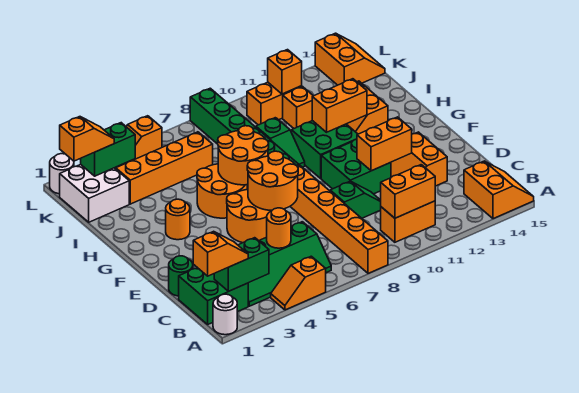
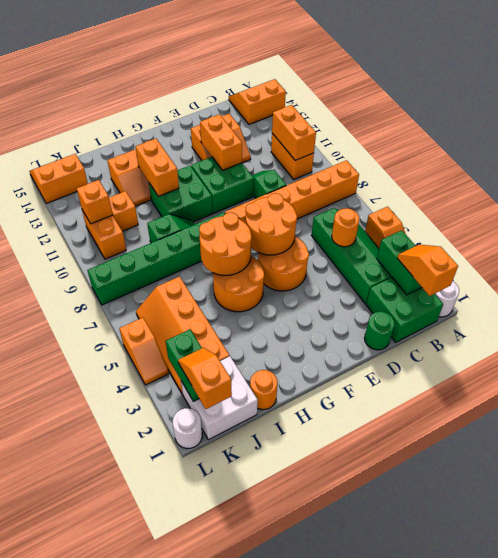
orange round brick G3 level 1 -> orange round brick I1 level 1

